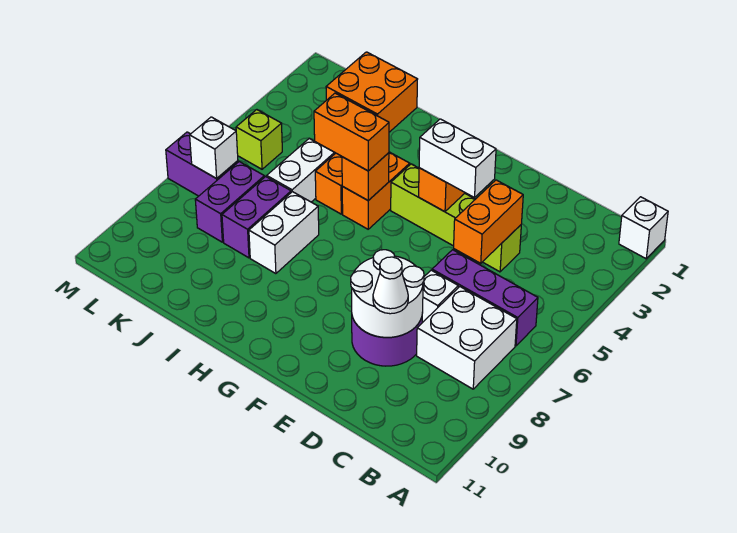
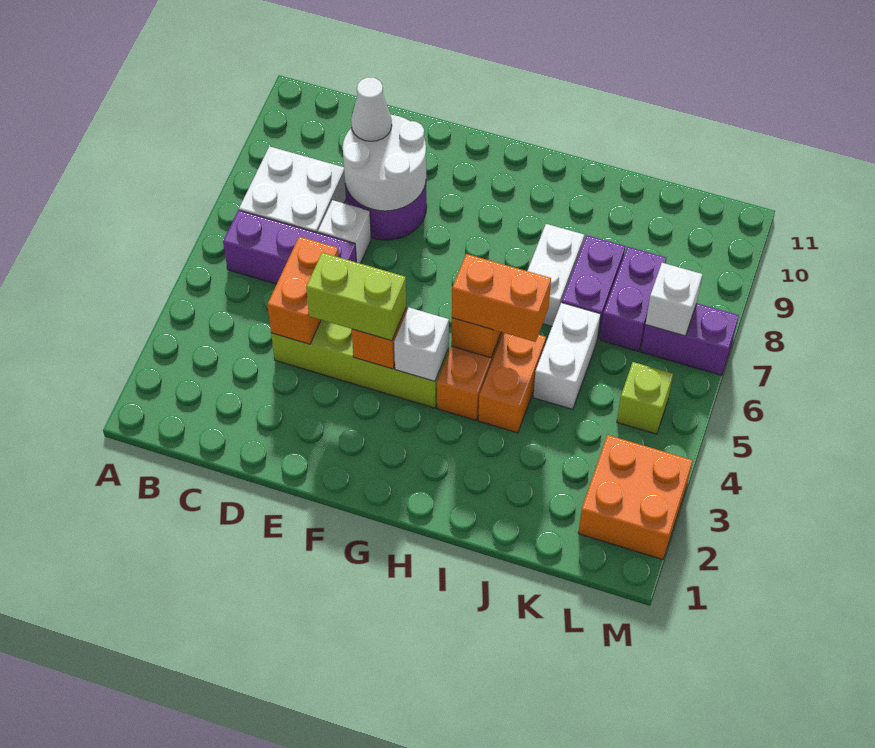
white brick A1 level 1 -> white brick G4 level 2
white brick E4:F4 level 3 -> lime brick E4:F4 level 3
orange brick J1:K2 level 1 -> orange brick L2:M3 level 1

